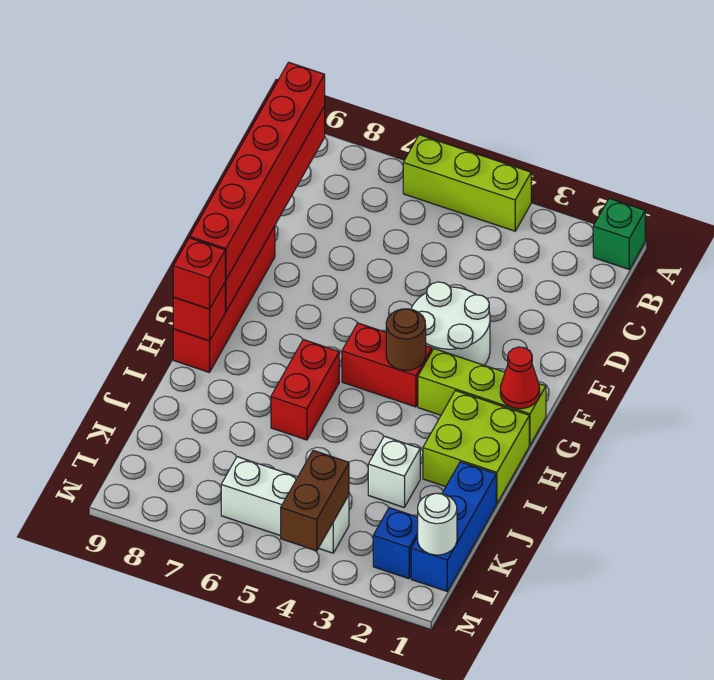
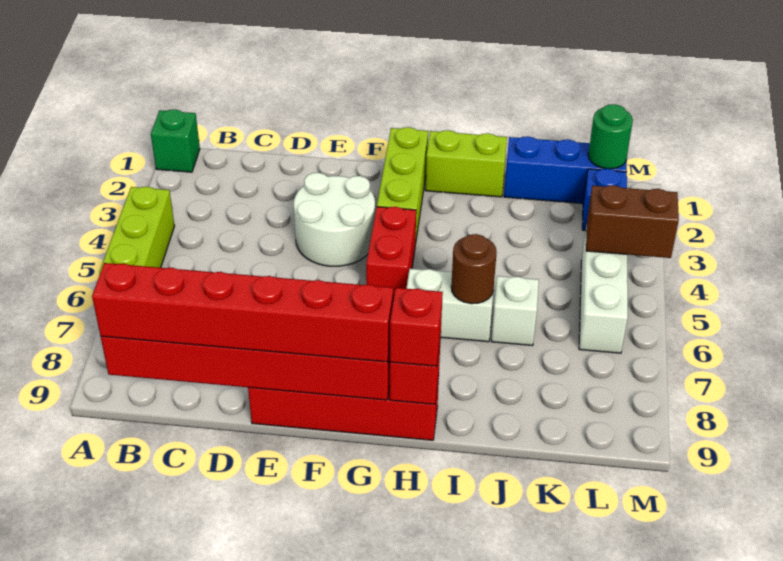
red cone G1 level 2 -> none
brown round brick G4 level 2 -> brown round brick I6 level 2
lime brick H1:I2 level 1 -> lime brick H1:I1 level 1
red brick H6:I6 level 1 -> white brick H6:I6 level 1
white brick J3 level 1 -> white brick J6 level 1
white round brick L1 level 2 -> green round brick L1 level 2

